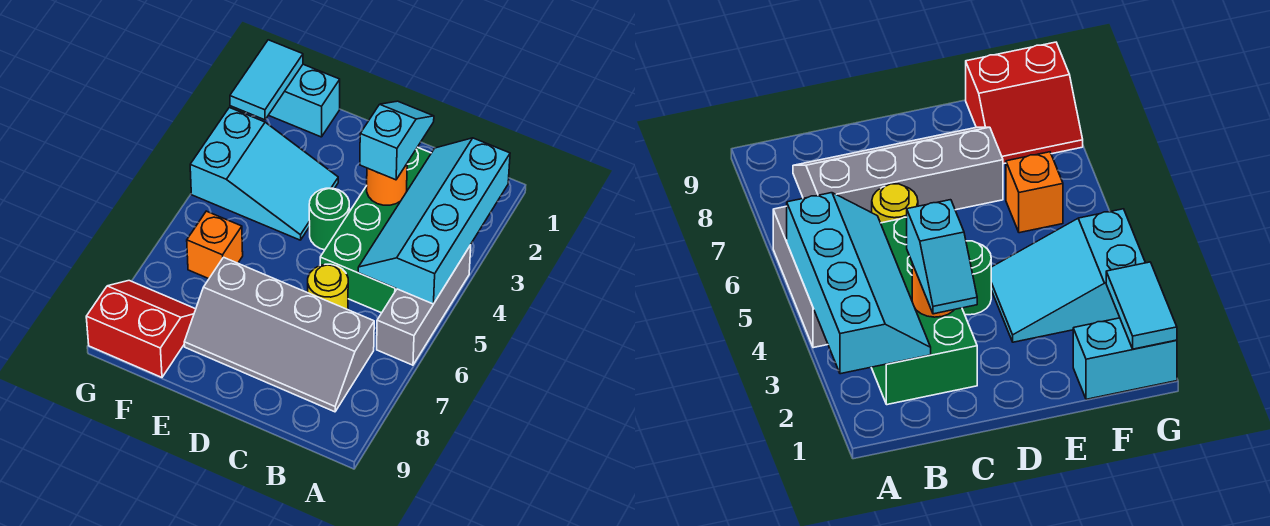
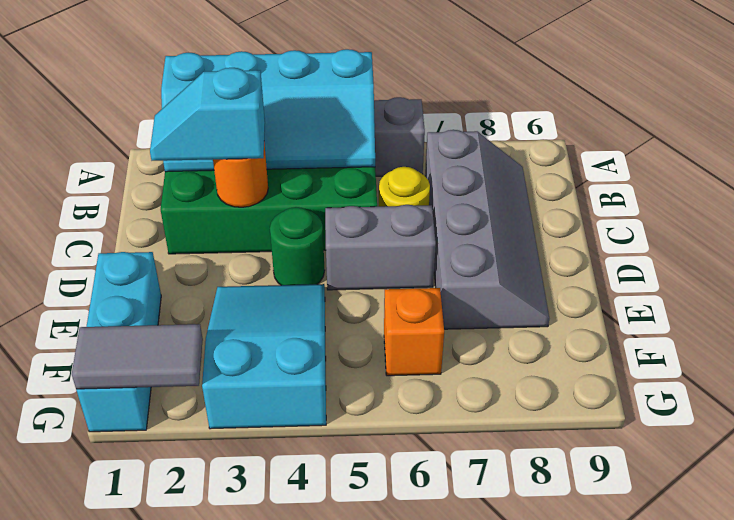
none -> grey brick D5:D6 level 1
cyan brick F1:G1 level 1 -> cyan brick E1:G1 level 1
red slope F8:G9 level 1 top 9 -> none
cyan tile G1:G2 level 2 -> grey tile G1:G2 level 2

